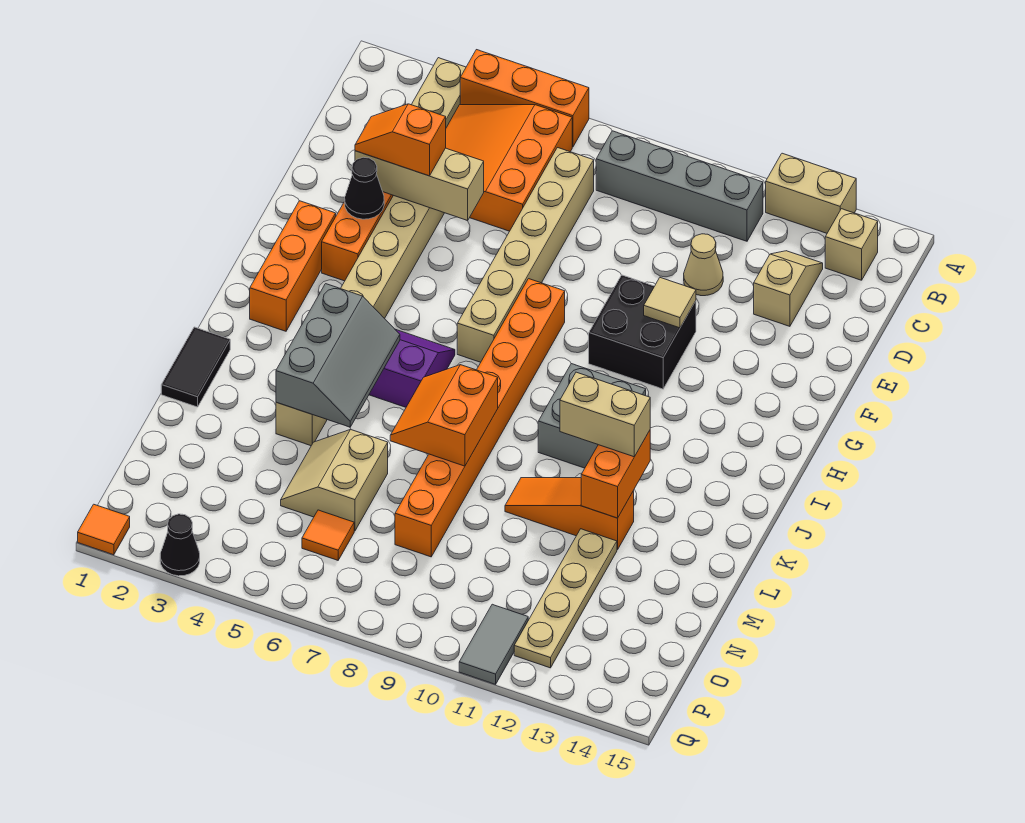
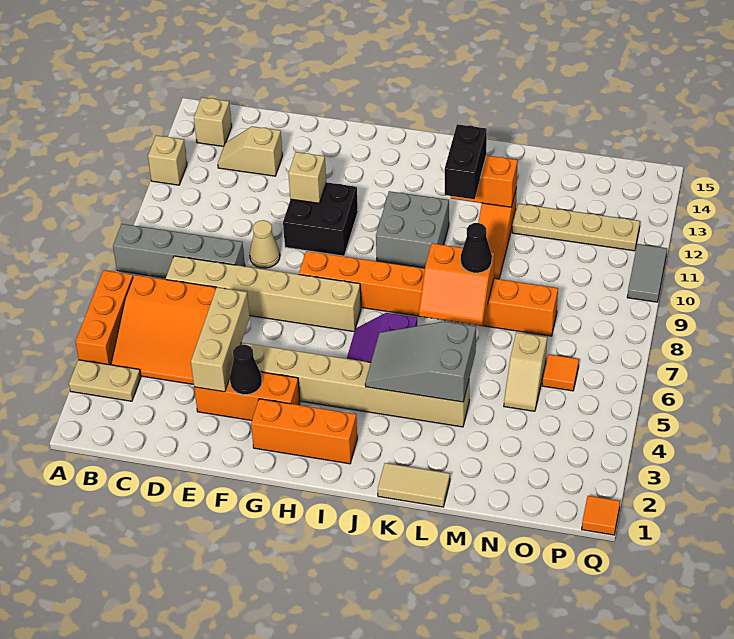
tan brick A12:A13 level 1 -> tan brick A12 level 1
grey brick B8:B11 level 1 -> grey brick A8:D8 level 1
tan cone D11 level 1 -> tan cone E9 level 1
orange slope E3:E4 level 3 top 4 -> none
tan tile F11 level 2 -> tan brick F11 level 2
grey slope J4:L5 level 2 top 4 -> grey slope J4:L5 level 2 top L
black tile K1:L1 level 1 -> tan tile K1:L1 level 1
tan brick K11:K12 level 3 -> black brick K11:K12 level 3
tan slope M5:N6 level 1 top 6 -> tan slope N5:N6 level 1 top 6
grey tile P11:Q11 level 1 -> grey tile Q10:Q11 level 1
black cone Q3 level 1 -> black cone L8 level 3

